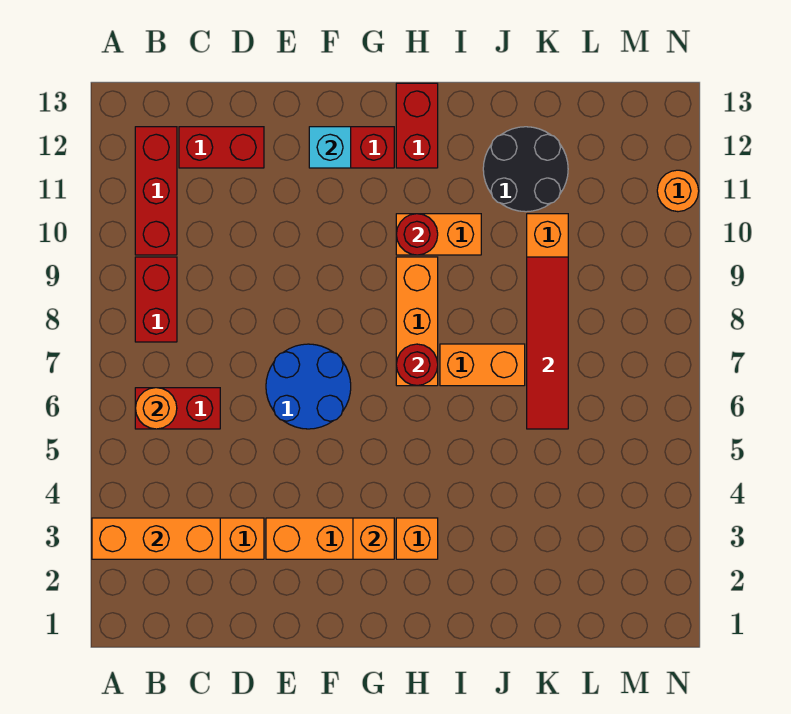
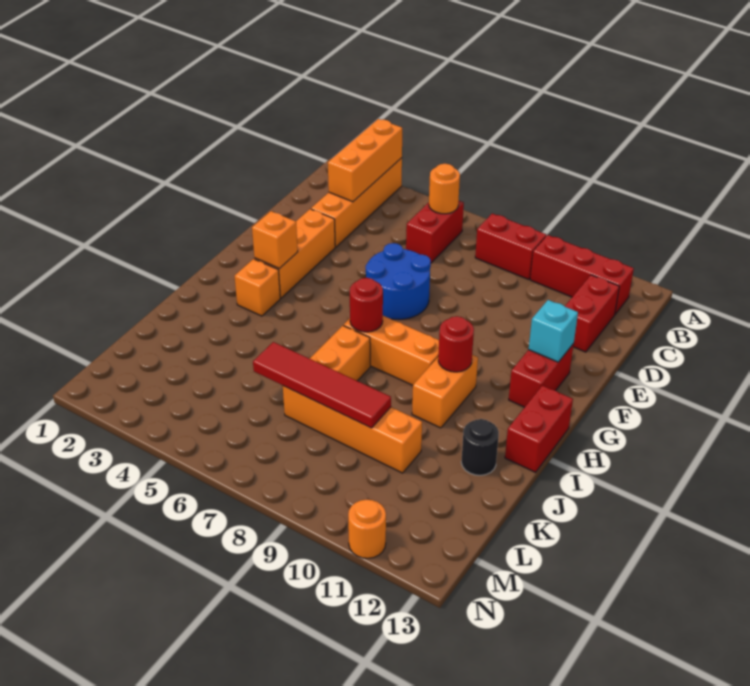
red brick H12:H13 level 1 -> red brick H13:I13 level 1
black round brick J11:K12 level 1 -> black round brick J12 level 1

